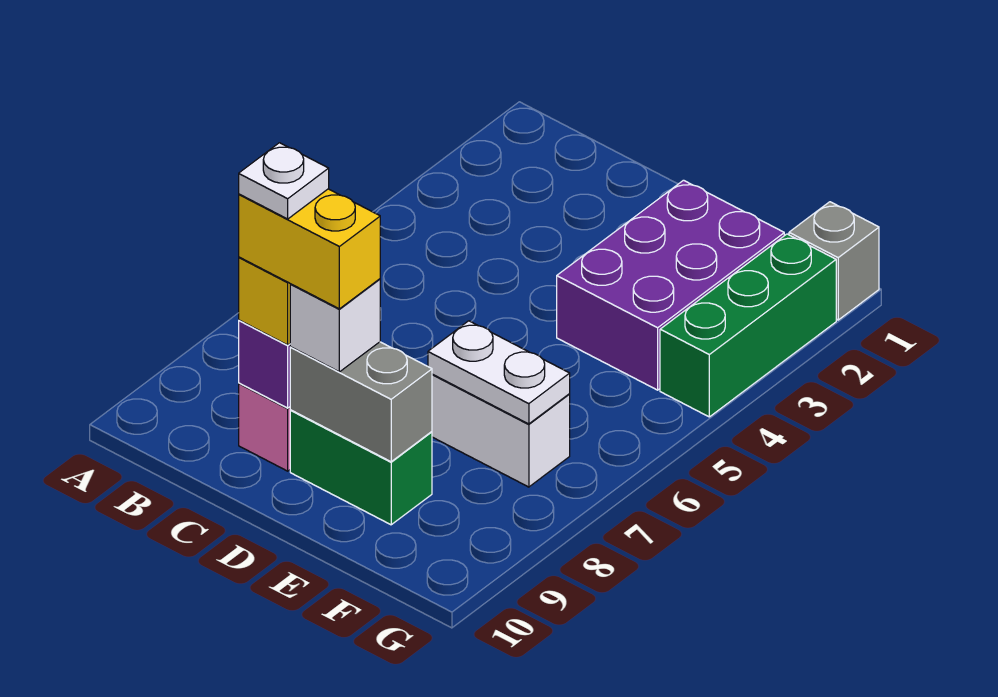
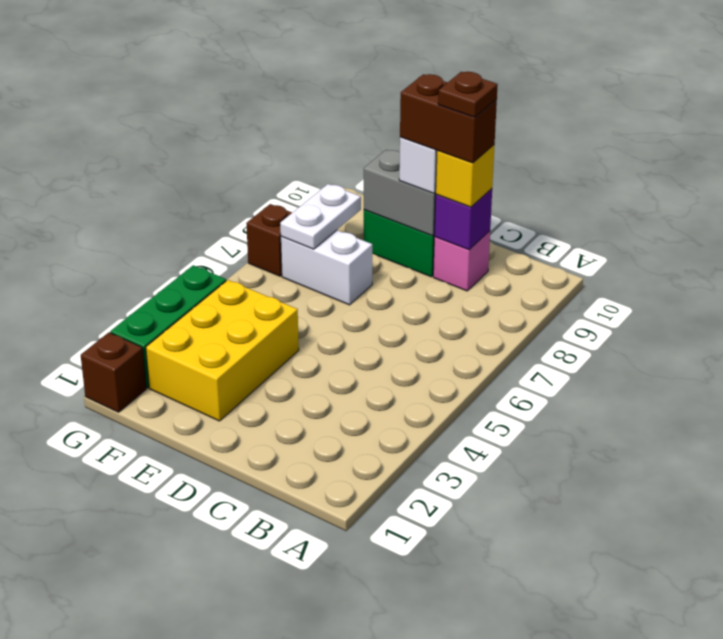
yellow brick C9:D9 level 4 -> brown brick C9:D9 level 4
white plate C9 level 5 -> brown plate C9 level 5
purple brick E2:F4 level 1 -> yellow brick E2:F4 level 1
white plate E7:F7 level 2 -> white plate F7:F8 level 2
grey brick G1 level 1 -> brown brick G1 level 1
none -> brown brick G7 level 1

